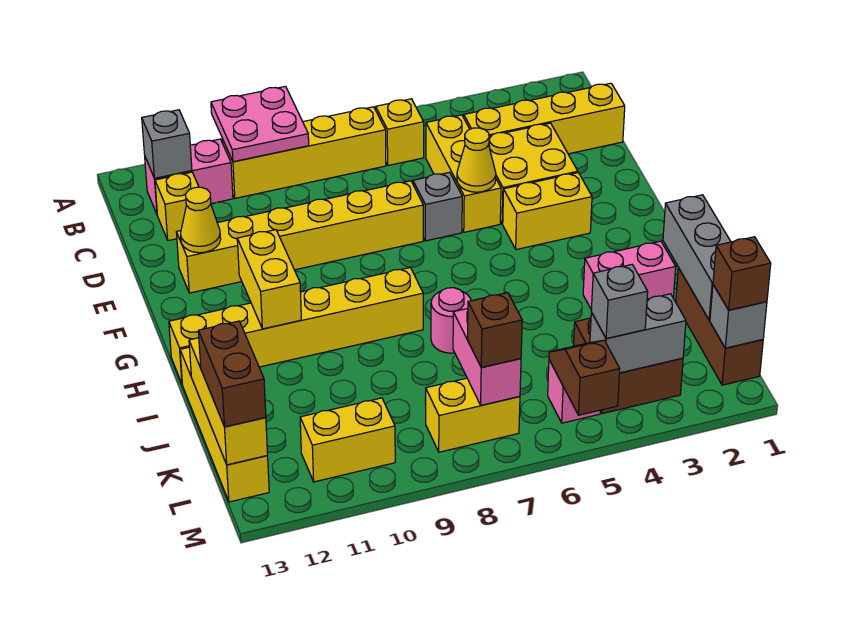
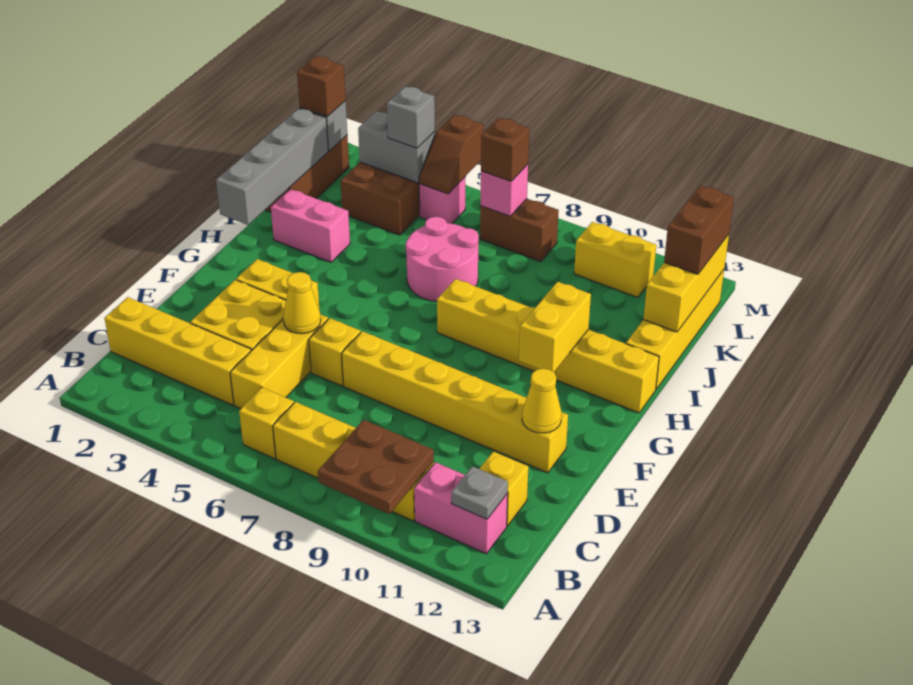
pink plate A9:B10 level 2 -> brown plate A9:B10 level 2
grey brick B12 level 2 -> grey plate B12 level 2
grey brick E6 level 1 -> yellow brick E6 level 1
grey brick I1:K1 level 2 -> grey brick H1:K1 level 2
pink round brick I7 level 1 -> pink round brick I6:J7 level 1
pink brick K7:L7 level 2 -> pink brick L7 level 2
yellow brick L7:L8 level 1 -> brown brick L7:L8 level 1

